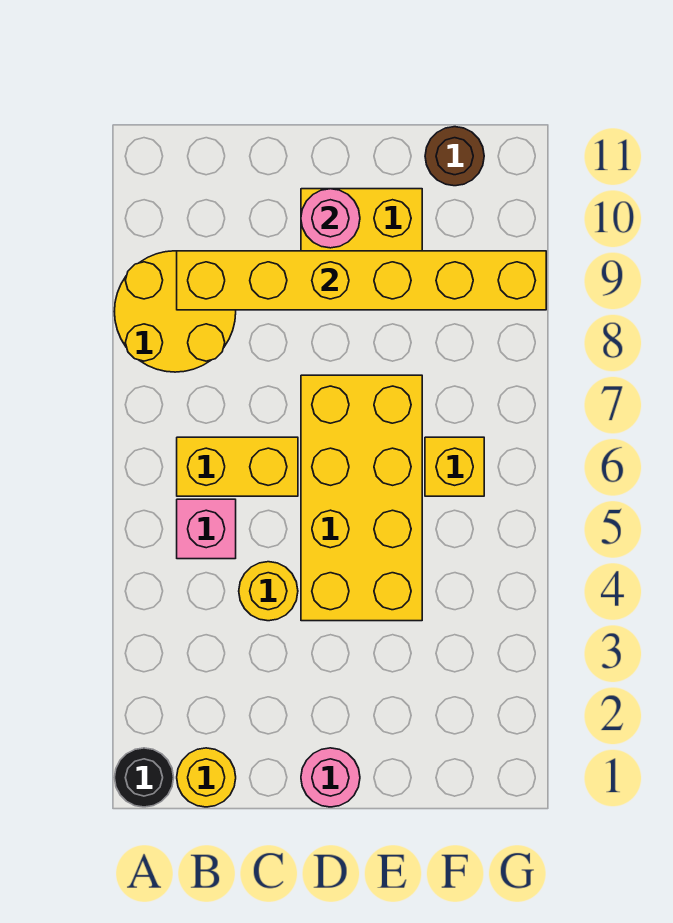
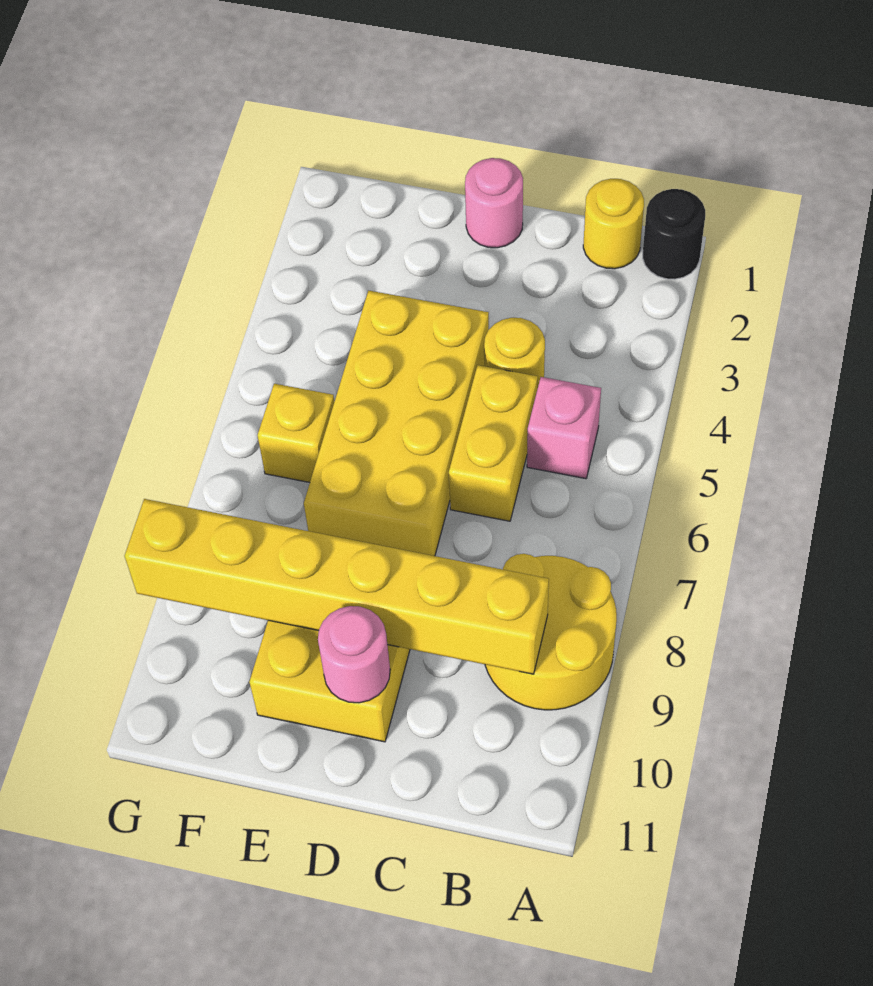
yellow brick B6:C6 level 1 -> yellow brick C5:C6 level 1
brown round brick F11 level 1 -> none

